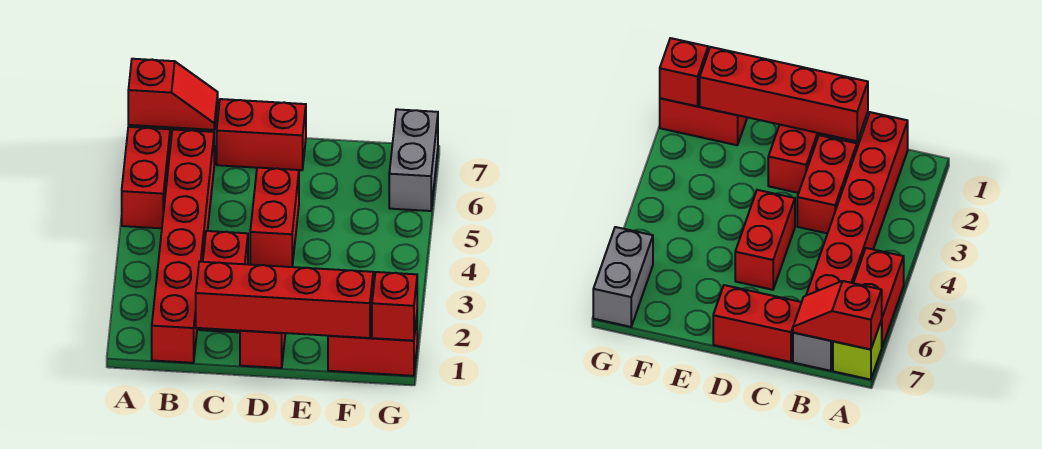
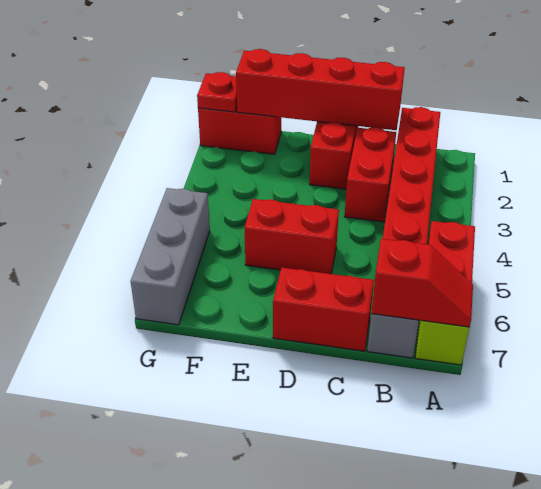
red slope A7:B7 level 2 top A -> red slope A7:B7 level 2 top B
red brick D4:D5 level 1 -> red brick D5:E5 level 1
red brick G1 level 2 -> red plate G1 level 2
grey brick G6:G7 level 1 -> grey brick G5:G7 level 1

